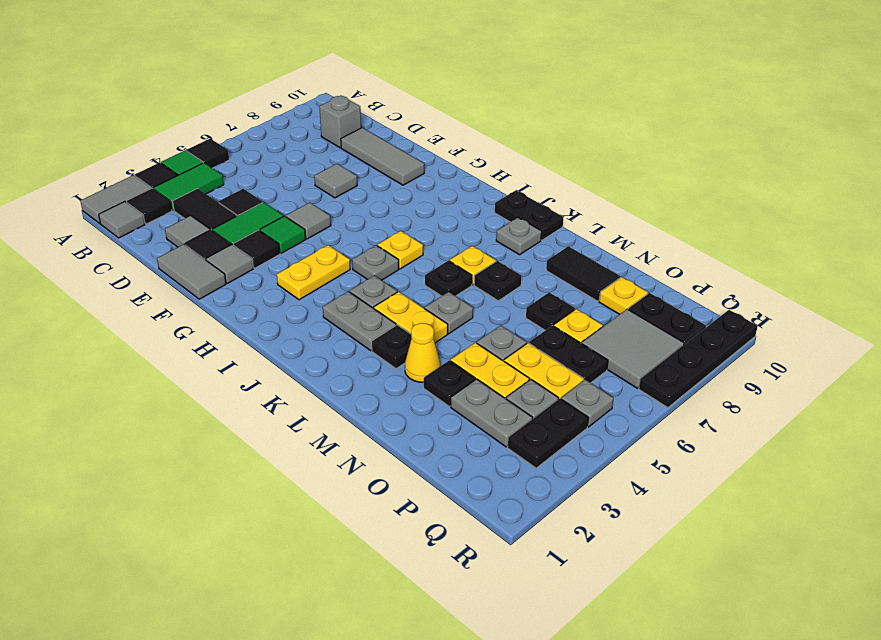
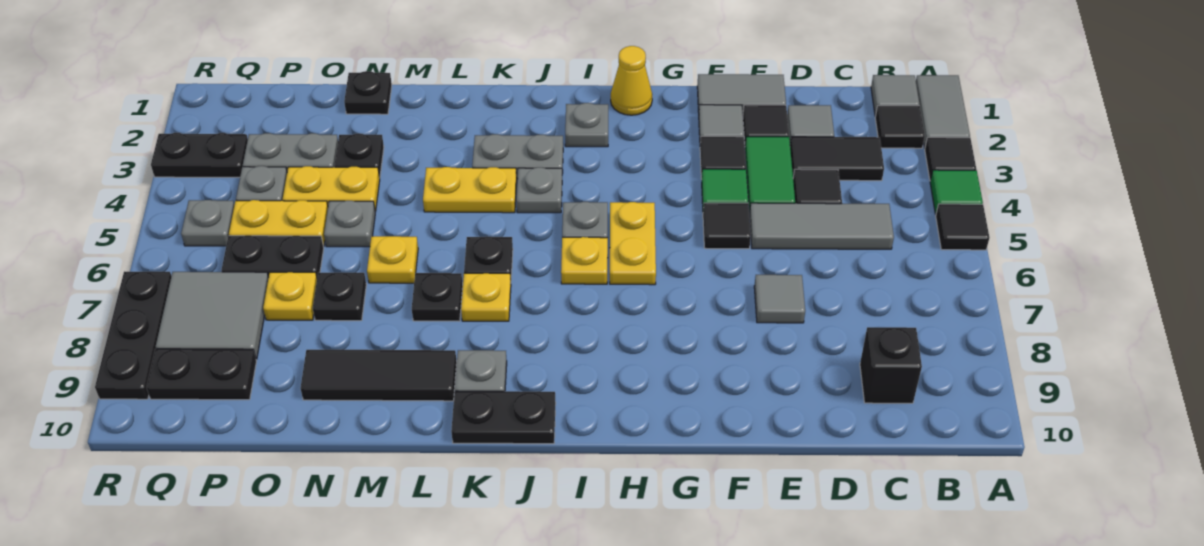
green tile B3:B4 level 1 -> none
grey brick C9 level 1 -> black brick C9 level 1
grey tile D9:F9 level 1 -> grey tile C5:E5 level 1
grey tile F5 level 1 -> black tile F5 level 1
yellow plate H3:H4 level 1 -> yellow plate H5:H6 level 1
black plate L3 level 1 -> black plate N1 level 1
grey plate L5 level 1 -> grey plate I2 level 1
yellow cone M3 level 1 -> yellow cone H1 level 1
black tile M9:N9 level 1 -> black tile L9:N9 level 1
yellow plate O9 level 1 -> yellow plate M6 level 1
black plate Q3:Q4 level 1 -> black plate Q3:R3 level 1
black plate R7:R10 level 1 -> black plate R7:R9 level 1

